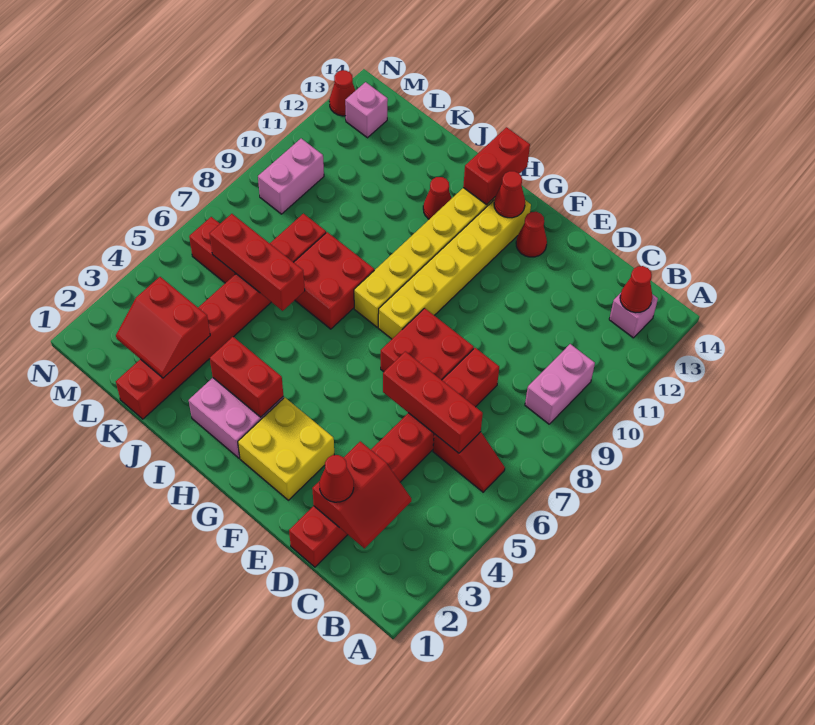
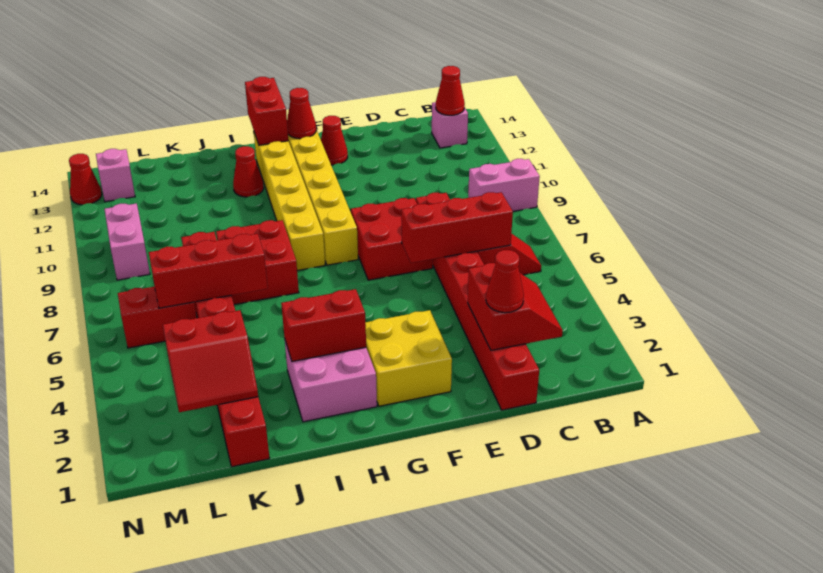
pink brick B9:B10 level 1 -> pink brick A9:B9 level 1

